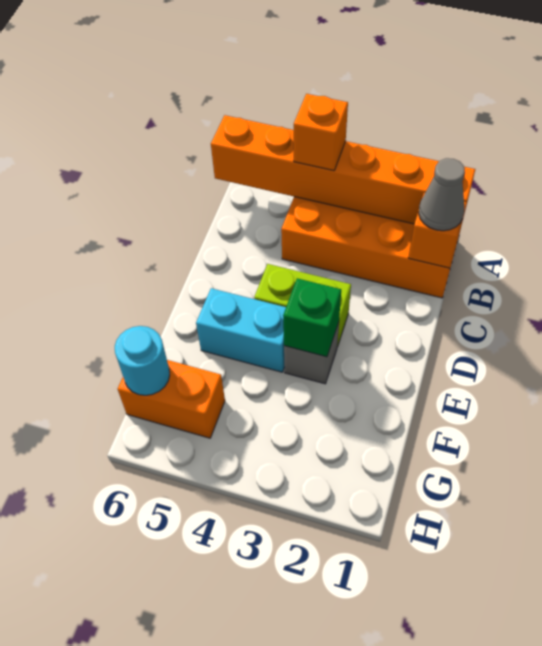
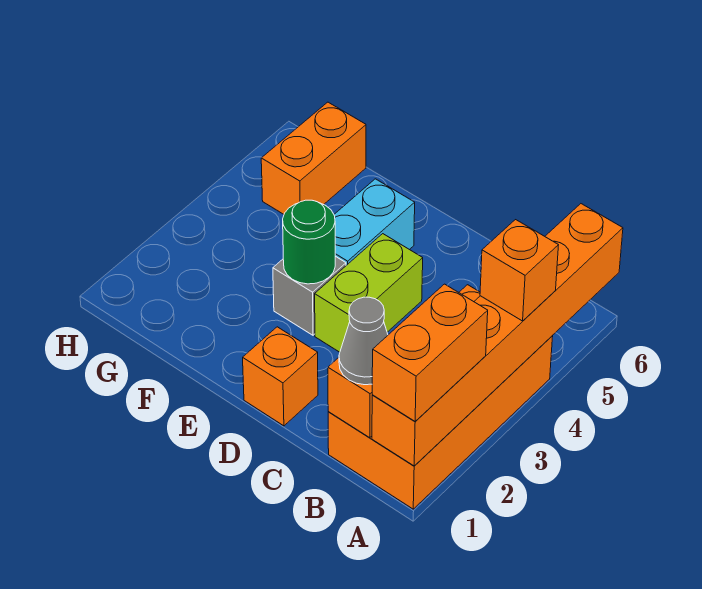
none -> orange brick A1:A2 level 3
none -> orange brick D1 level 1
green brick E3 level 2 -> green round brick E3 level 2
cyan round brick G6 level 2 -> none

